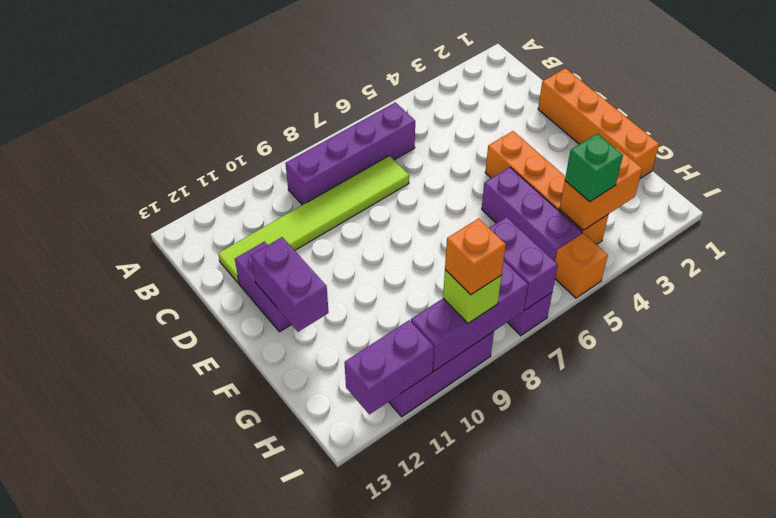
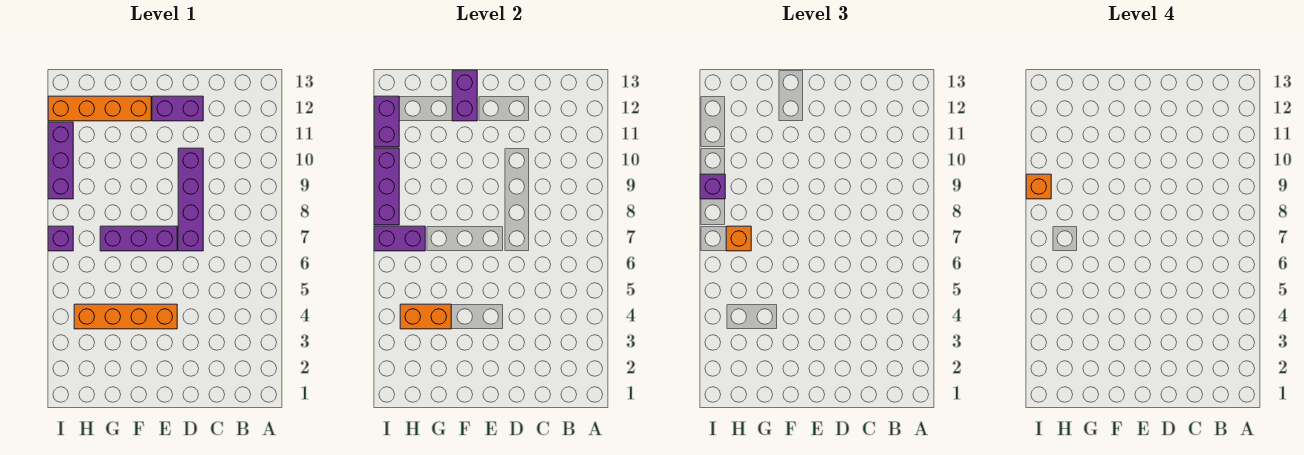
purple brick B6:B9 level 1 -> purple brick D7:D10 level 1
lime tile C7:C12 level 1 -> none
orange brick D1:G1 level 1 -> orange brick F12:I12 level 1
purple brick E12:F12 level 2 -> purple brick F12:F13 level 2
purple brick F5:H5 level 1 -> purple brick E7:G7 level 1
orange brick H3:H4 level 2 -> orange brick G4:H4 level 2
green brick H4 level 3 -> none
orange brick I5 level 1 -> orange brick H7 level 3
lime brick I9 level 3 -> purple brick I9 level 3

